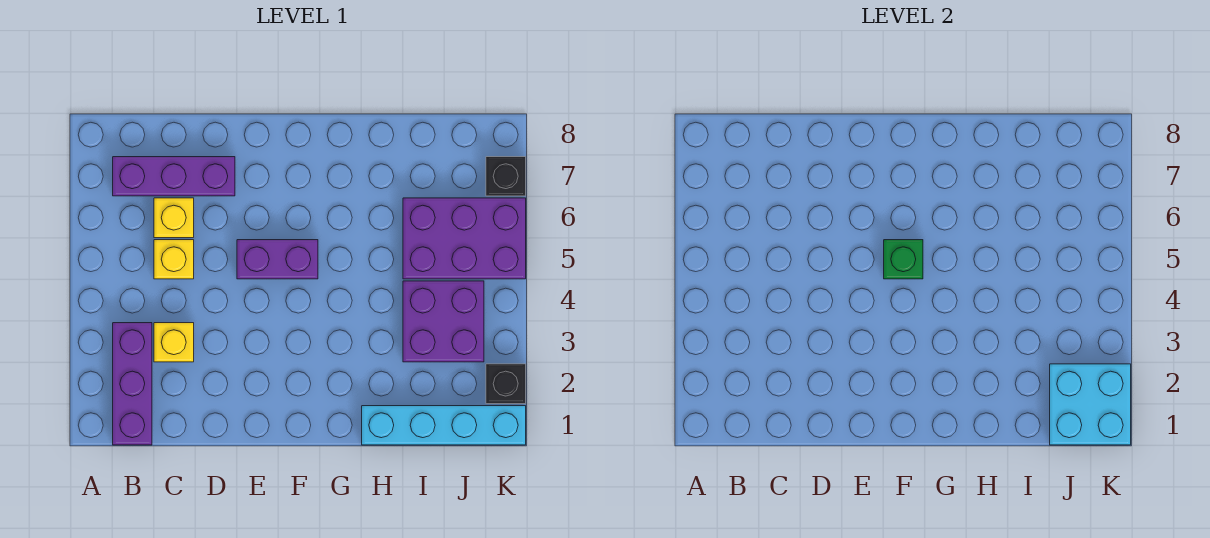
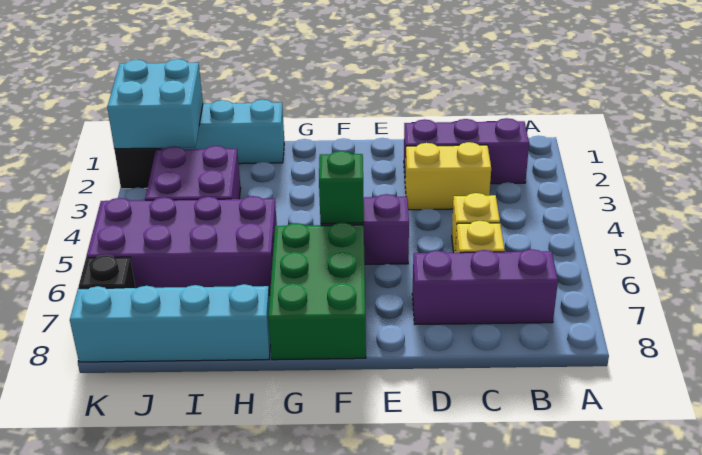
purple brick B1:B3 level 1 -> purple brick B2:D2 level 1
yellow brick C3 level 1 -> yellow brick C3:D3 level 1
none -> green brick F6:G8 level 1
none -> cyan brick H8:K8 level 1
purple brick I5:K6 level 1 -> purple brick H5:K6 level 1

